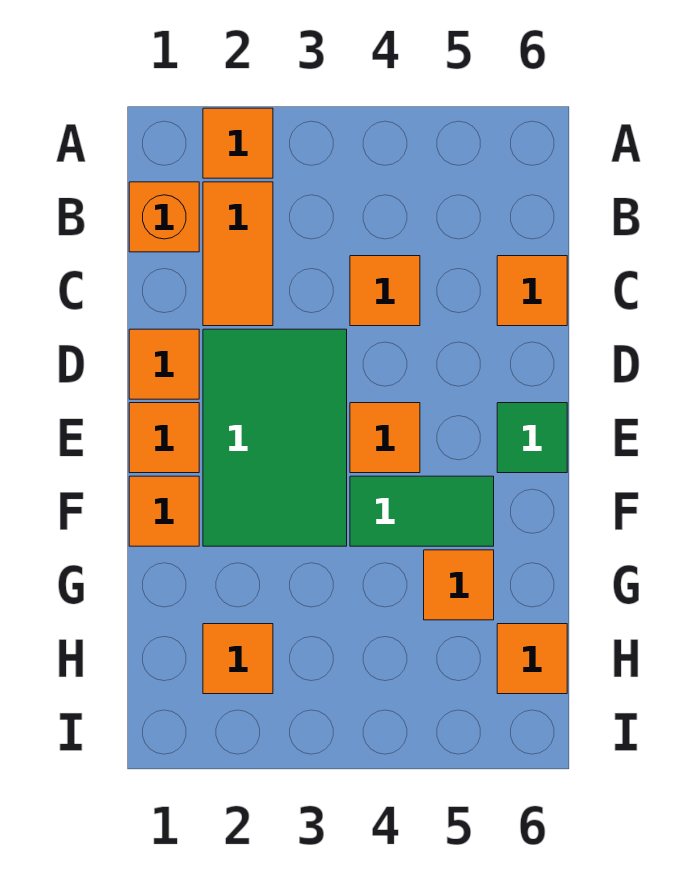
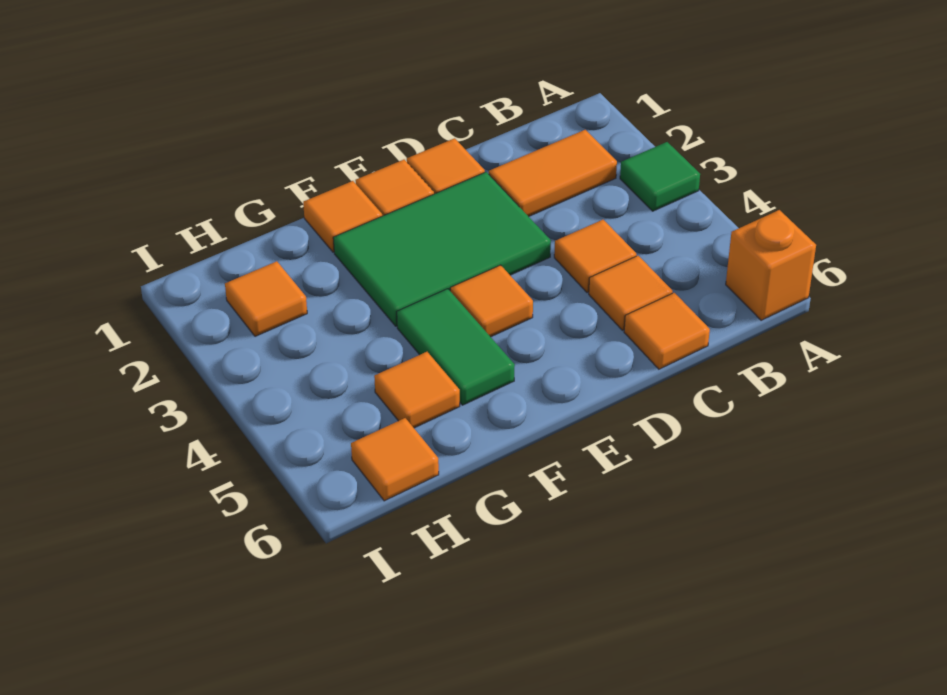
orange tile A2 level 1 -> orange tile C5 level 1
orange brick B1 level 1 -> orange brick A6 level 1
green tile E6 level 1 -> green tile A3 level 1

